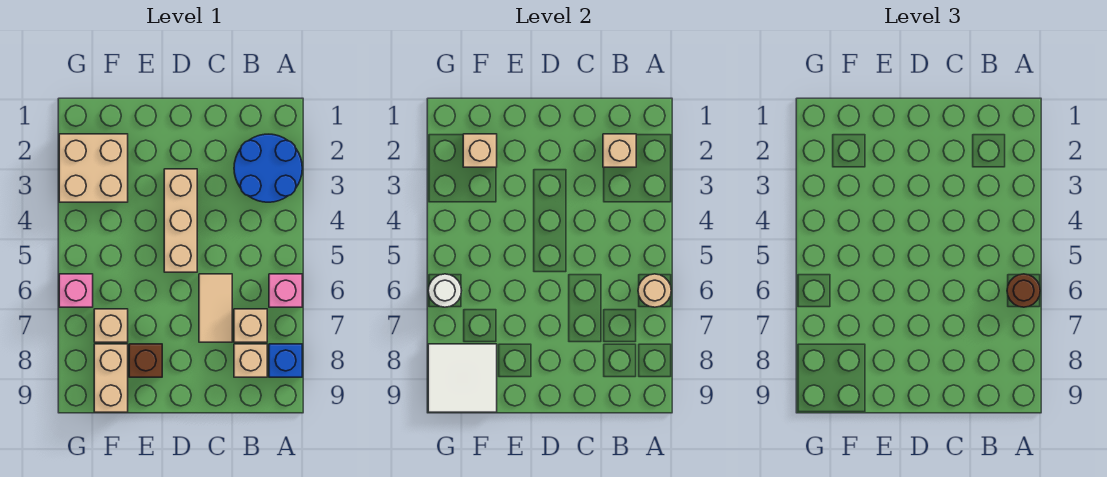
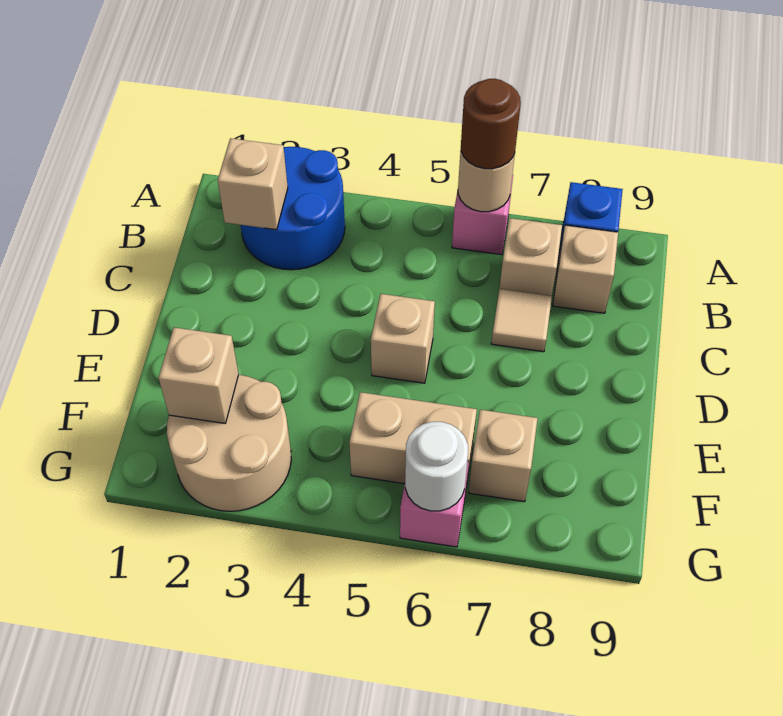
tan tile C6:C7 level 1 -> tan tile C7 level 1
tan brick D3:D5 level 1 -> tan brick D5 level 1
brown brick E8 level 1 -> none
tan brick F2:G3 level 1 -> tan round brick F2:G3 level 1
tan brick F8:F9 level 1 -> tan brick F5:F6 level 1
white tile F8:G9 level 2 -> none

